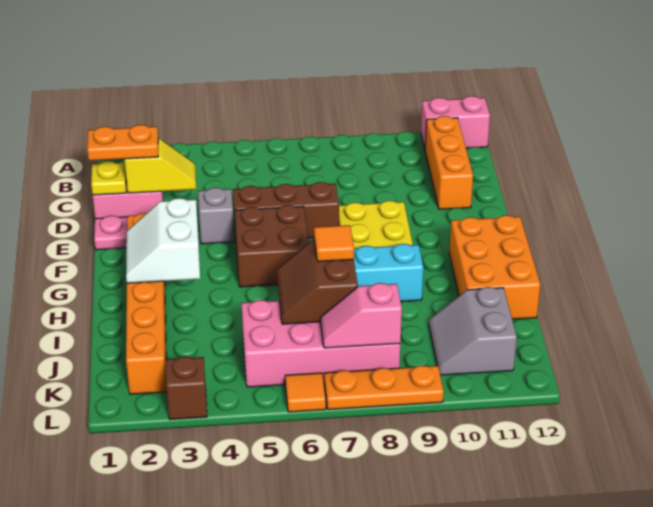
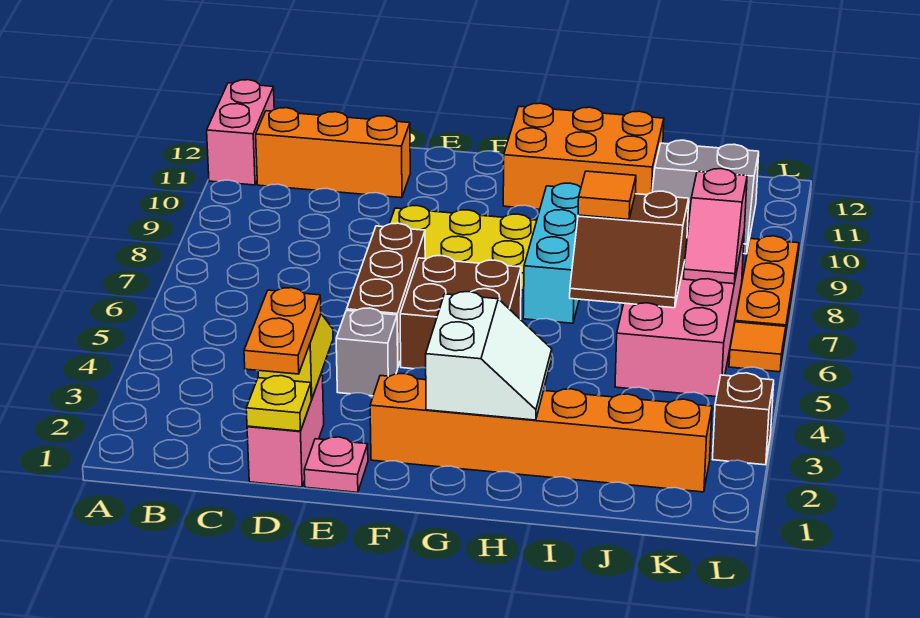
white slope G2:H3 level 2 top 3 -> white slope G2:H3 level 2 top G

